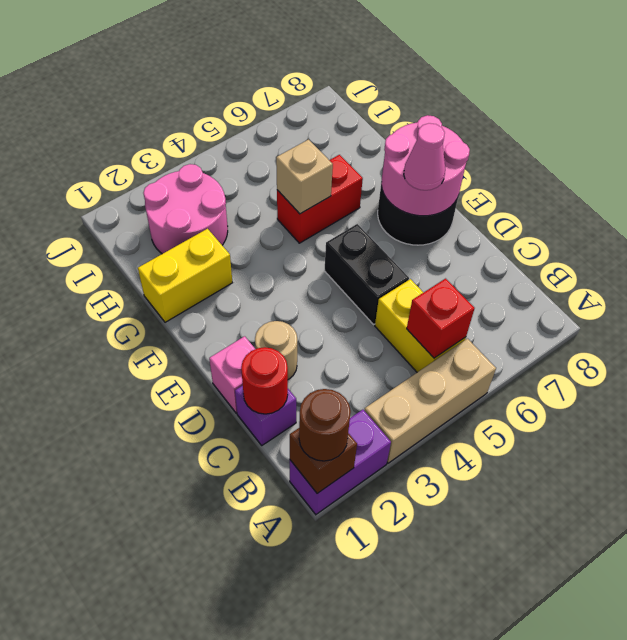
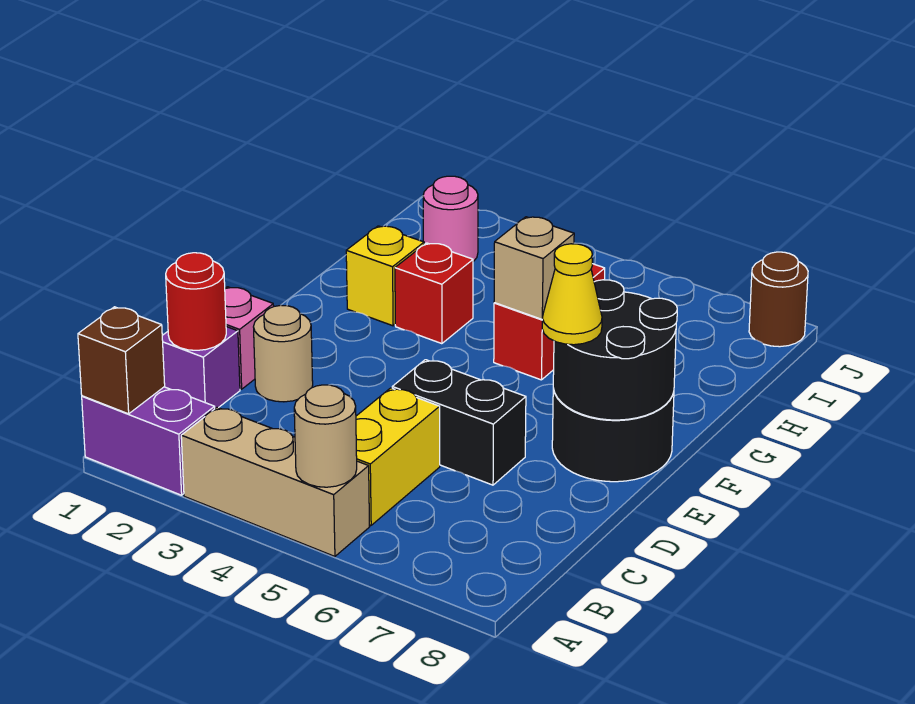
brown round brick A1 level 3 -> brown round brick J8 level 1
none -> tan round brick A5 level 2
red brick B5 level 2 -> red brick G3 level 1
black brick D5:E5 level 1 -> black brick D5:D6 level 1
pink round brick E7:F8 level 2 -> black round brick E7:F8 level 2
pink cone E7 level 3 -> yellow cone E7 level 3
yellow brick G1:G2 level 1 -> yellow brick G2 level 1
red brick G5:G6 level 1 -> red brick G5:H5 level 1
pink round brick H2:I3 level 1 -> pink round brick I2 level 1

